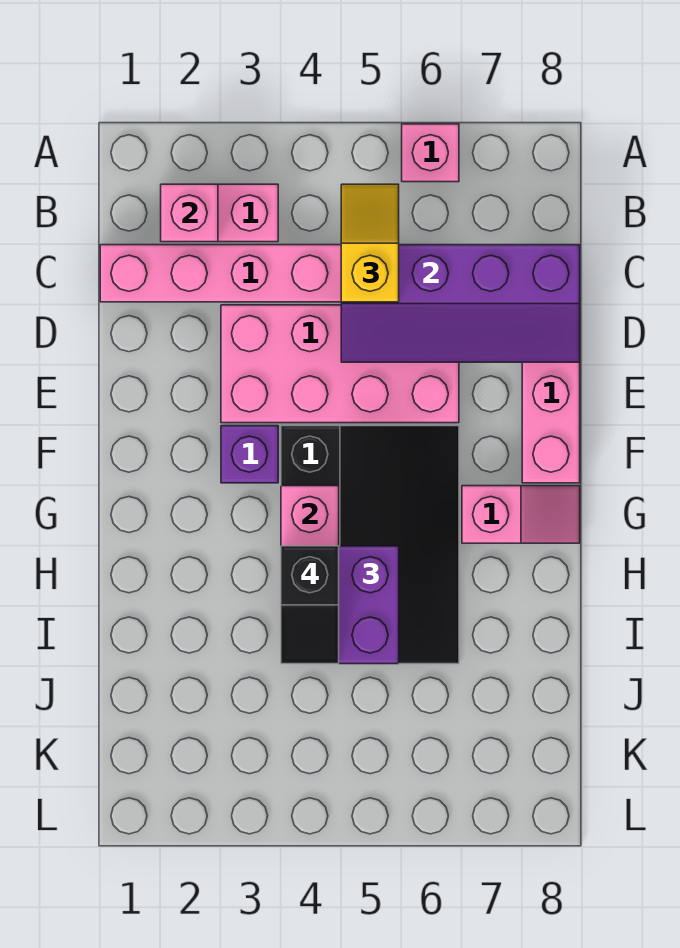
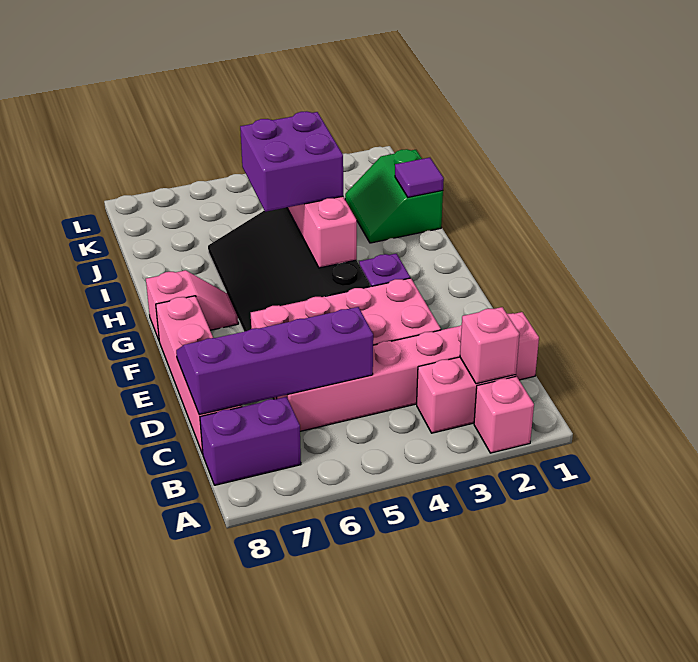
pink brick A6 level 1 -> pink brick A2 level 1
yellow slope B5:C5 level 3 top C -> none
none -> purple brick B7:B8 level 1
pink slope G7:G8 level 1 top 7 -> pink slope G7:G8 level 1 top 8
black slope H4:I4 level 4 top H -> none
none -> green slope I1:J2 level 1 top 1
none -> purple tile I1 level 2

